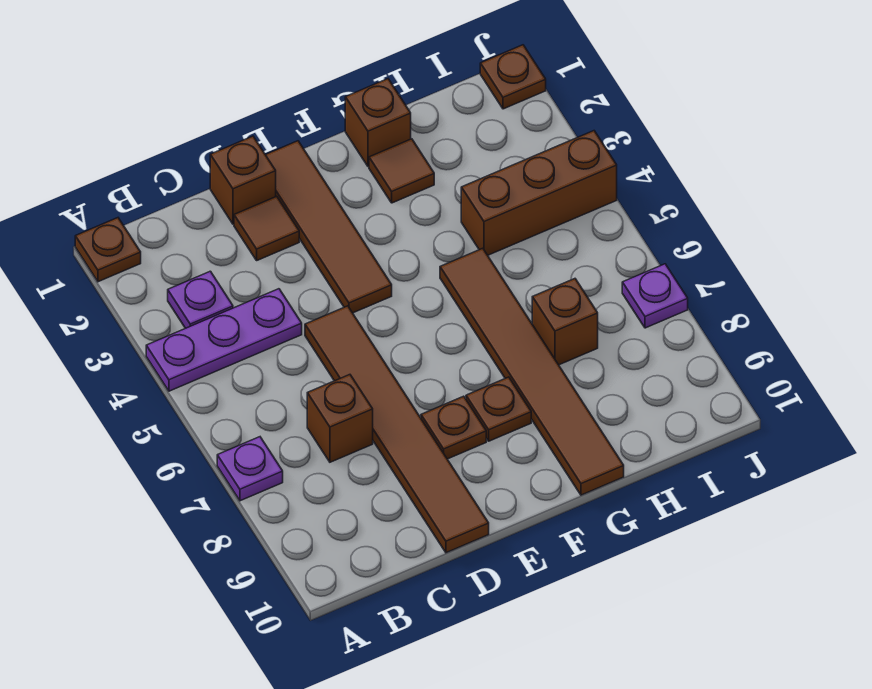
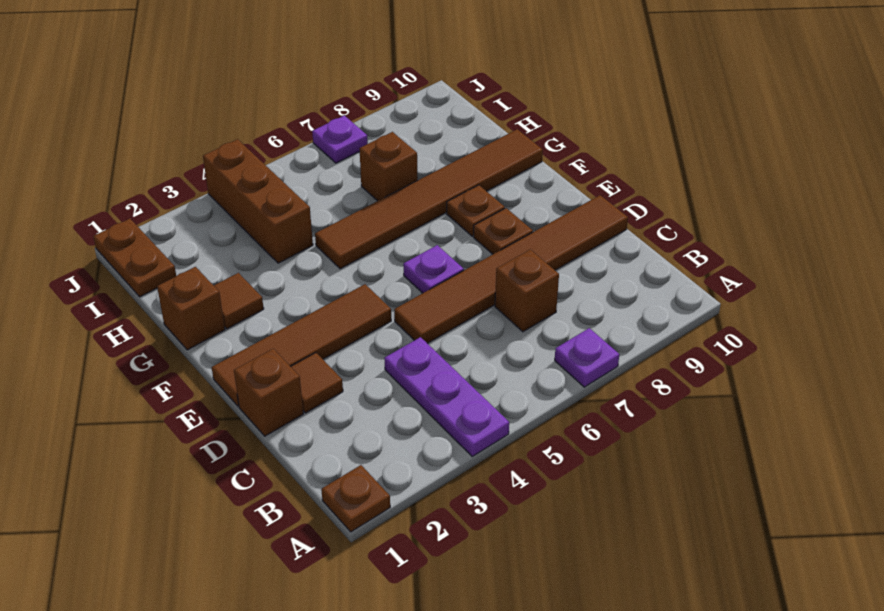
purple plate B3 level 1 -> purple plate E6 level 1
brown plate J1 level 1 -> brown plate I1:J1 level 1

